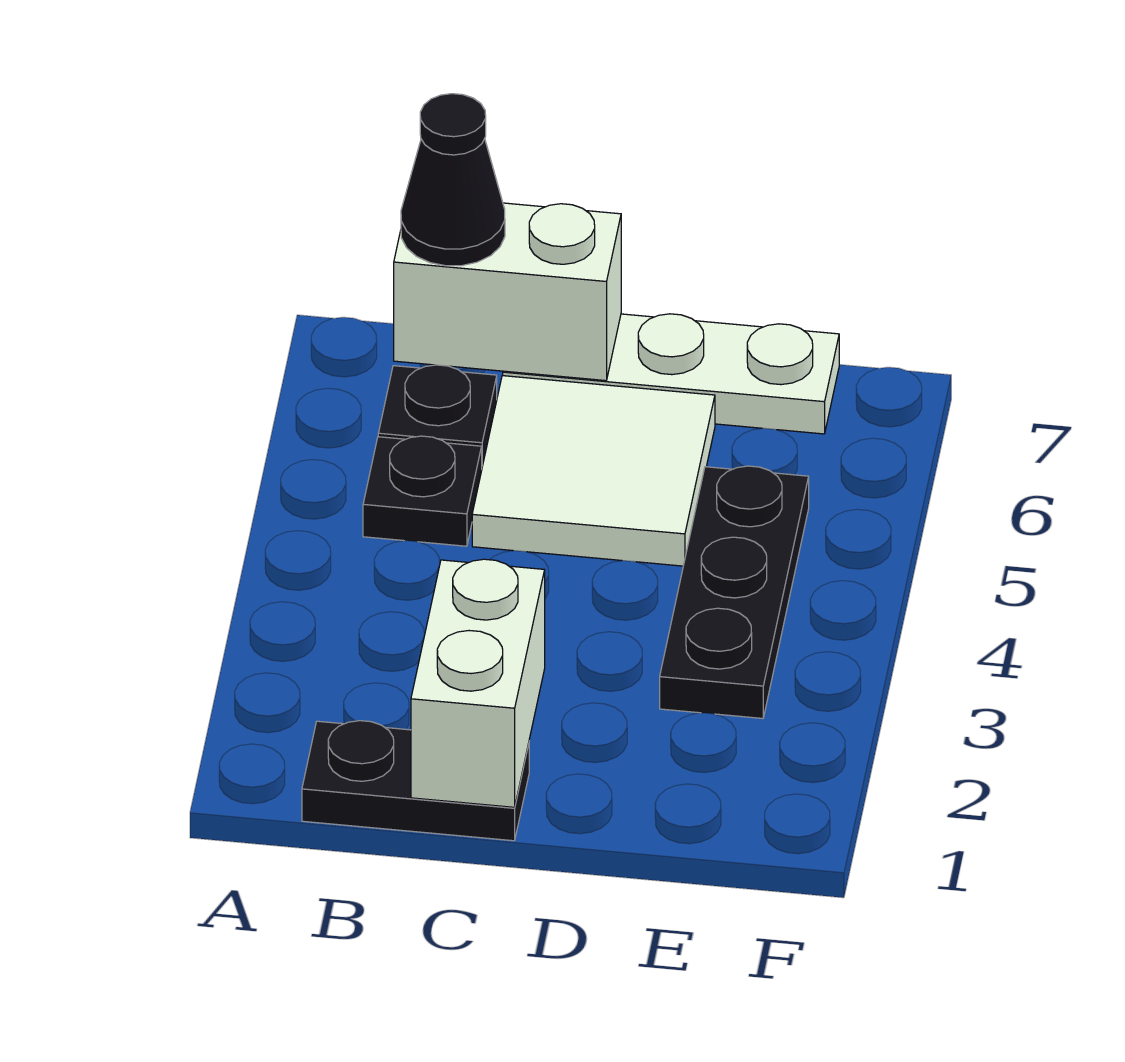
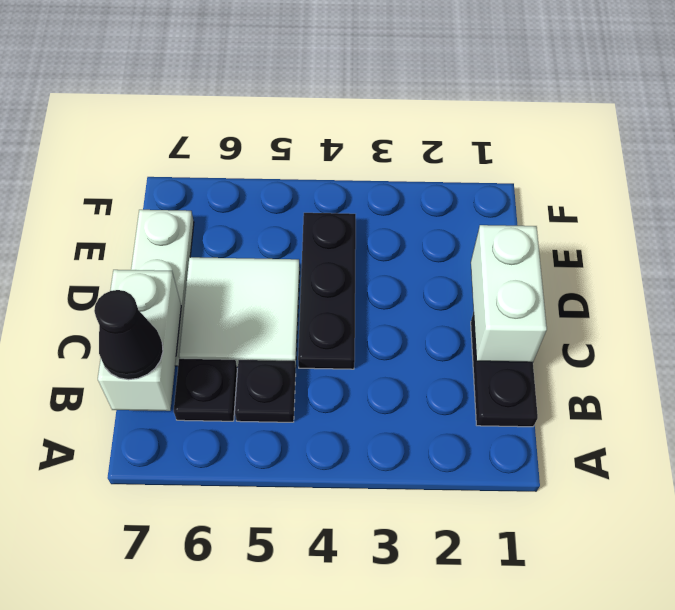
white brick C1:C2 level 2 -> white brick C1:D1 level 2
black plate E3:E5 level 1 -> black plate C4:E4 level 1

